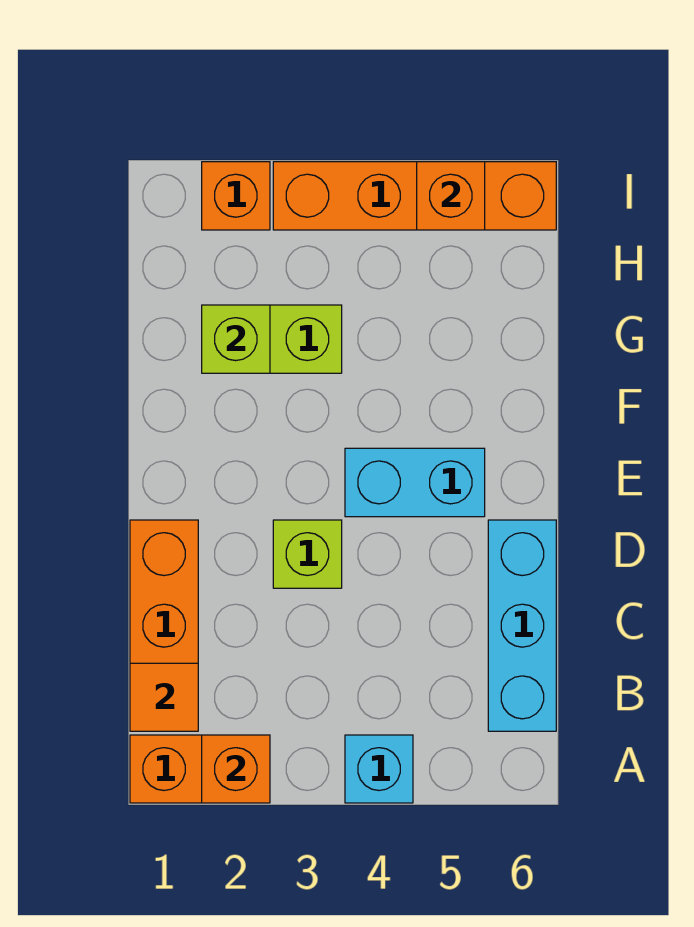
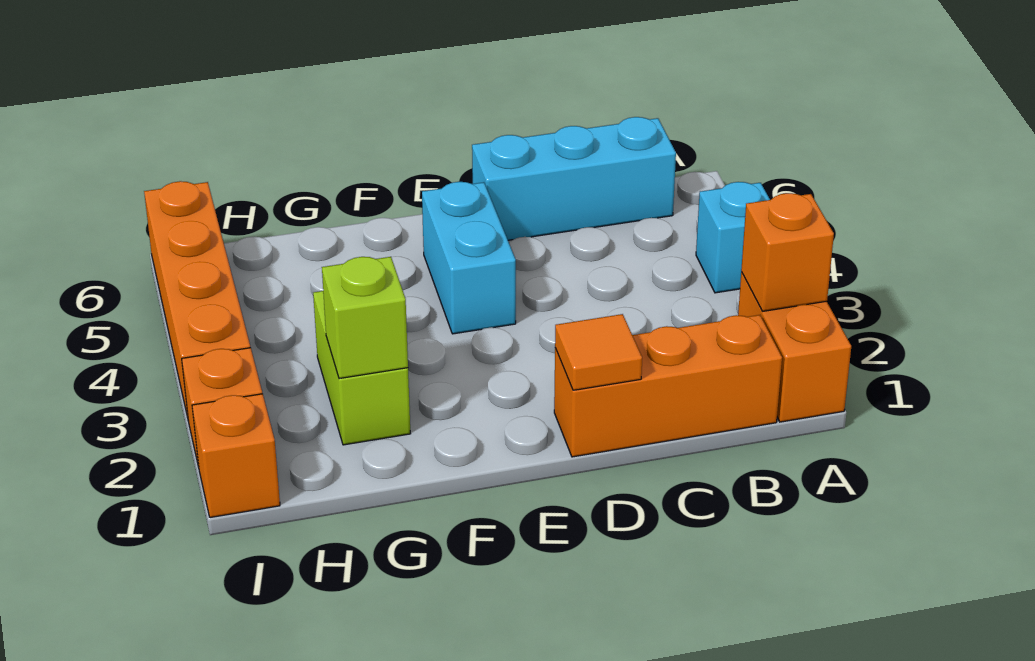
orange tile B1 level 2 -> orange tile D1 level 2
lime brick D3 level 1 -> none
orange brick I5 level 2 -> orange brick I1 level 1

